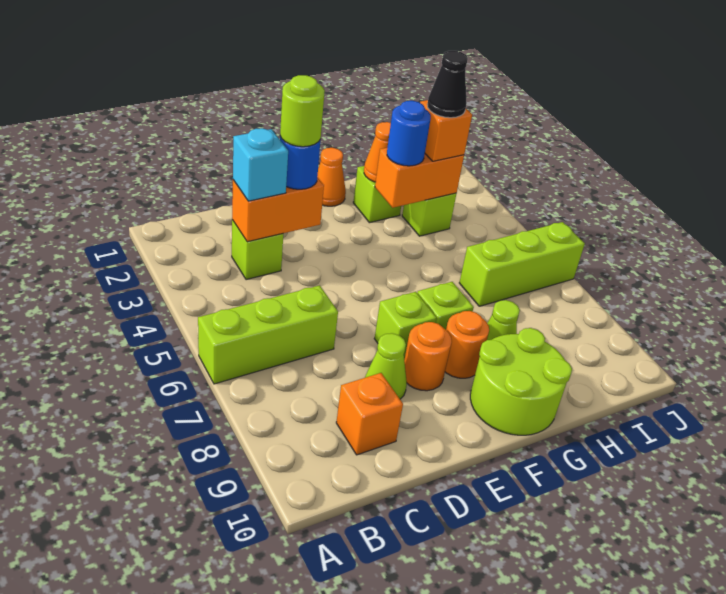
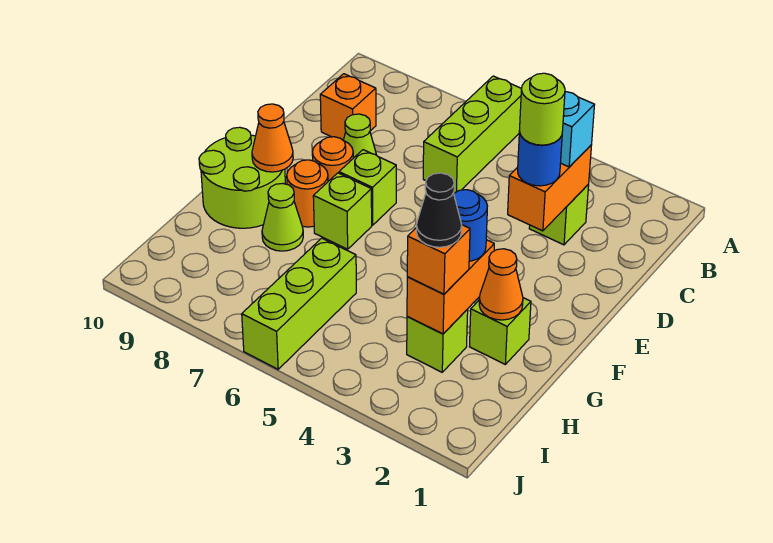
orange cone F1 level 1 -> orange cone F9 level 2

